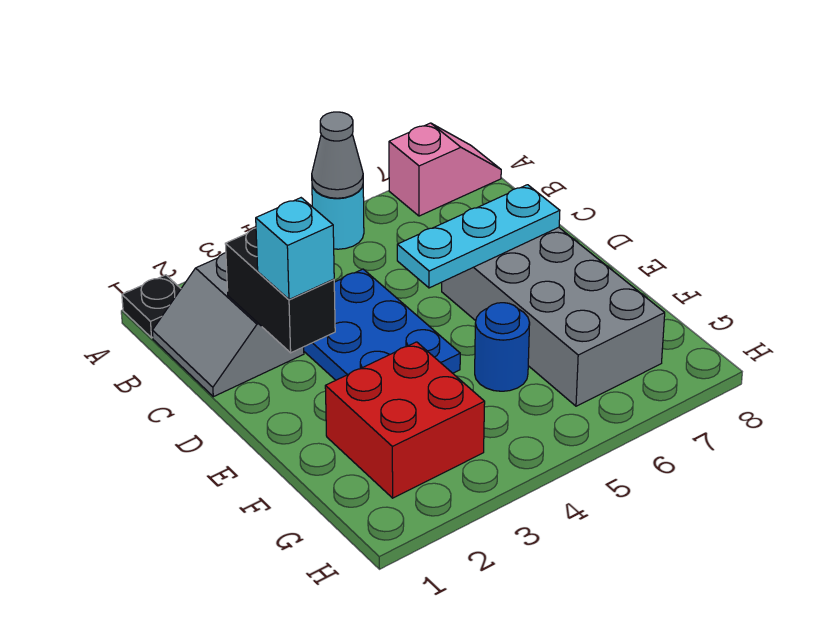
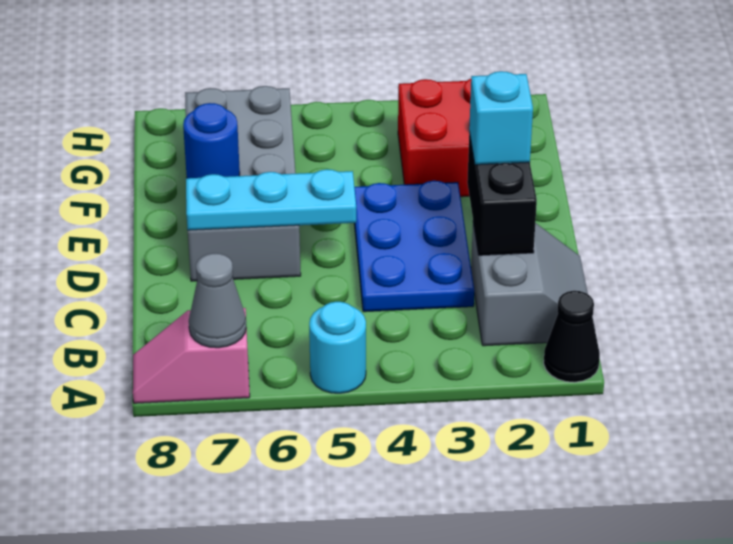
black plate A1 level 1 -> black cone A1 level 1
grey cone A5 level 2 -> grey cone A7 level 2
blue round brick F5 level 1 -> blue round brick E7 level 2

